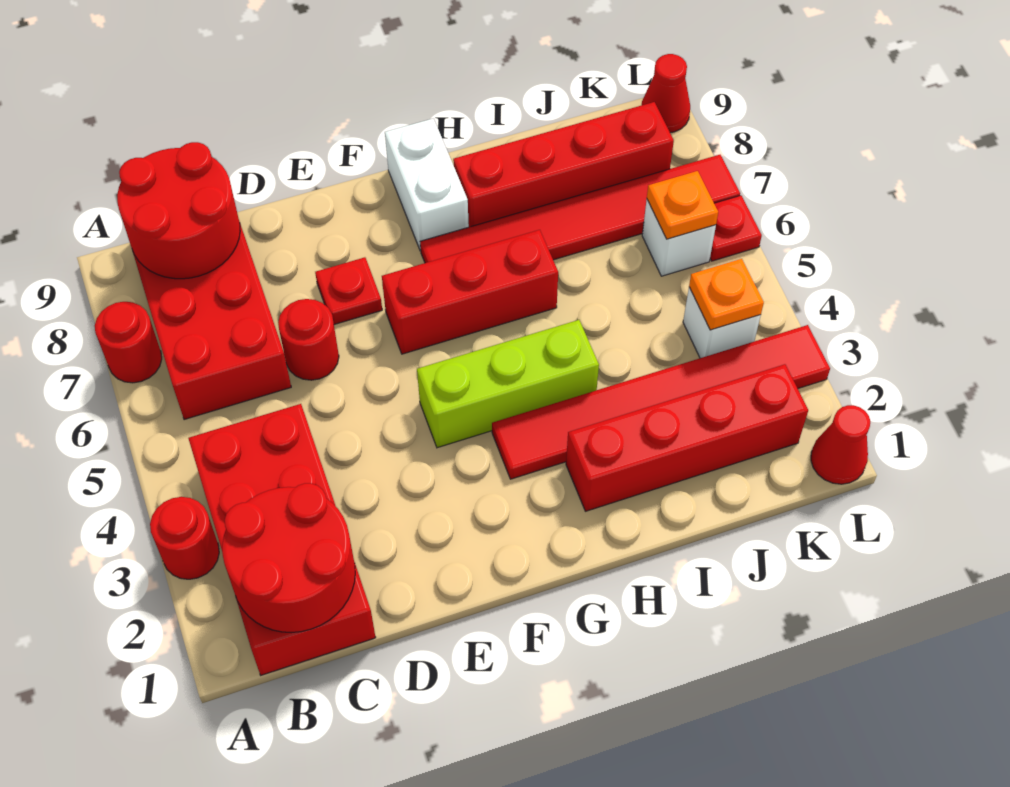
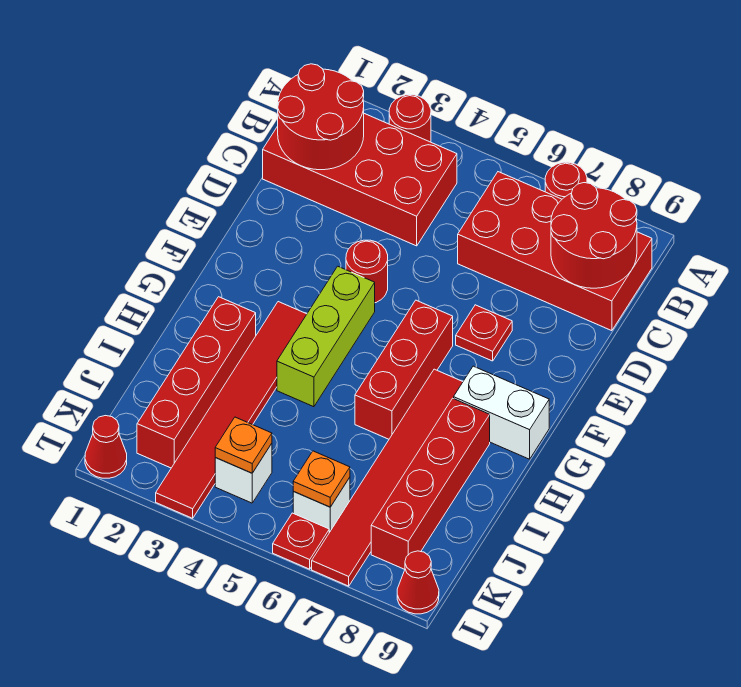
red round brick D6 level 1 -> red round brick E4 level 1

